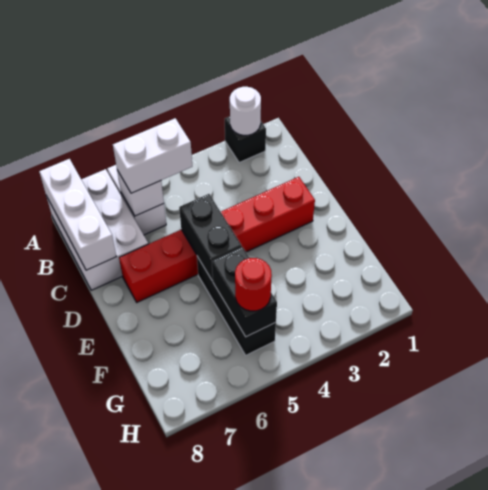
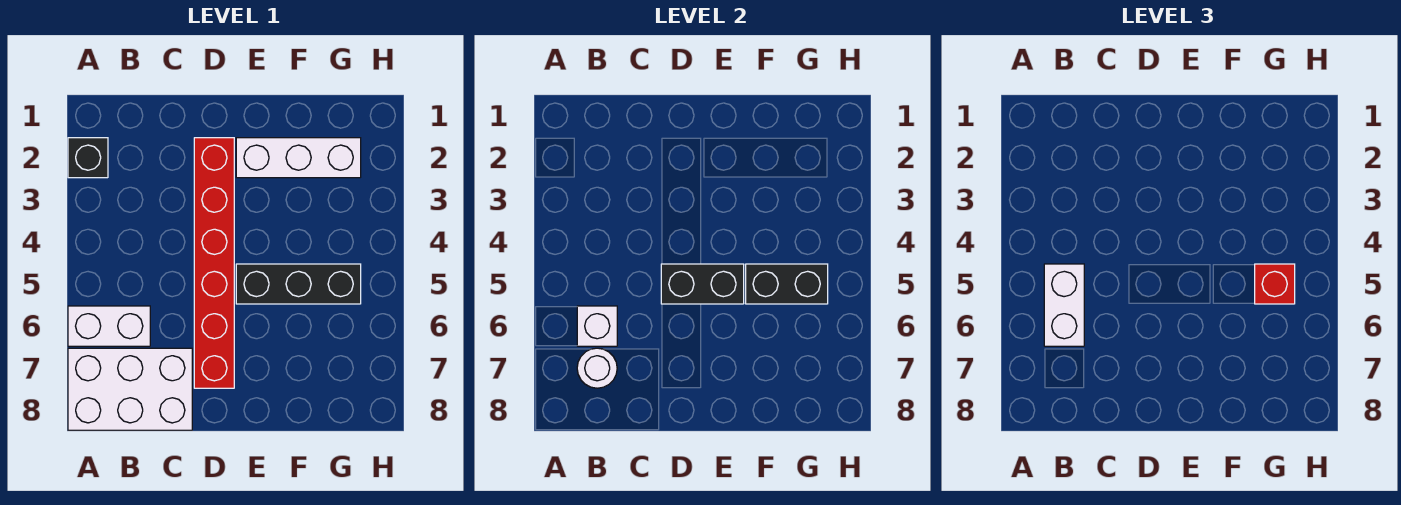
white round brick A2 level 2 -> white round brick B7 level 2
white brick A8:C8 level 2 -> white brick E2:G2 level 1
red round brick G5 level 3 -> red brick G5 level 3

